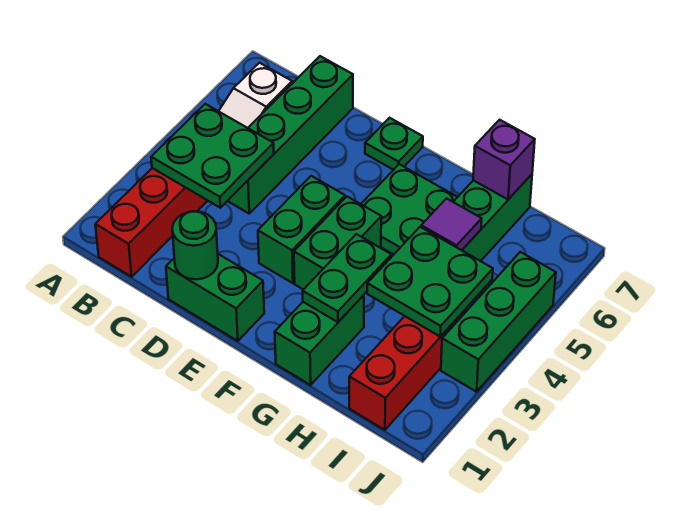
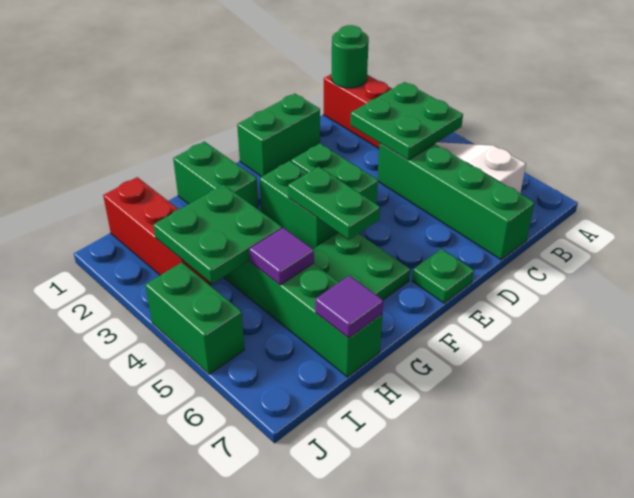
green round brick D1 level 2 -> green round brick B1 level 2
green plate G2:G3 level 2 -> green plate F4:F5 level 2
purple brick H7 level 2 -> purple tile H7 level 2
green brick J3:J5 level 1 -> green brick J4:J5 level 1

